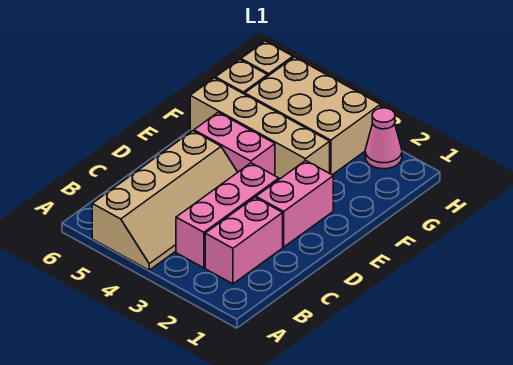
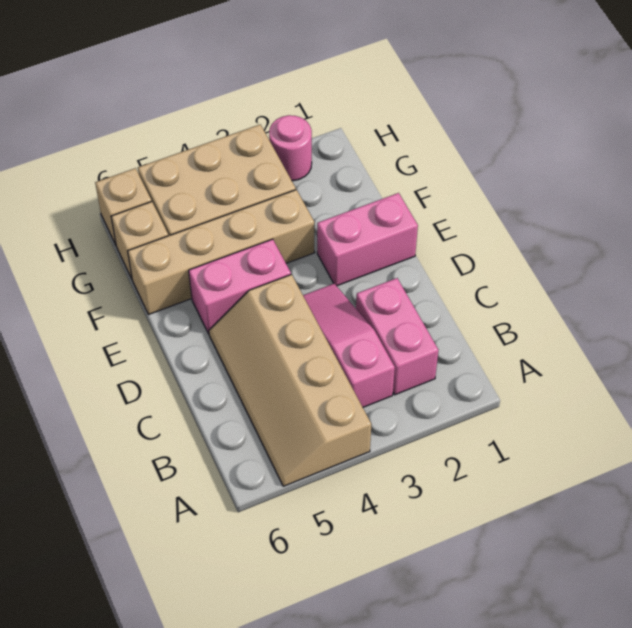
tan slope A4:D5 level 1 top 5 -> tan slope A4:D5 level 1 top 4
pink brick B3:D3 level 1 -> pink slope B3:D3 level 1 top B
pink brick D2:E2 level 1 -> pink brick E1:E2 level 1
pink cone H2 level 1 -> pink round brick H2 level 1

